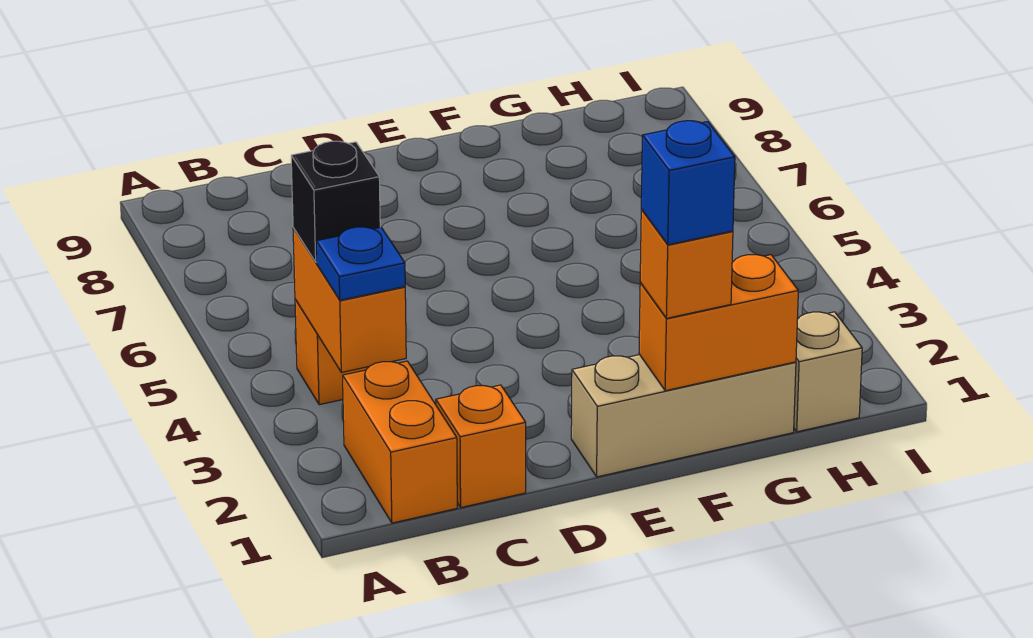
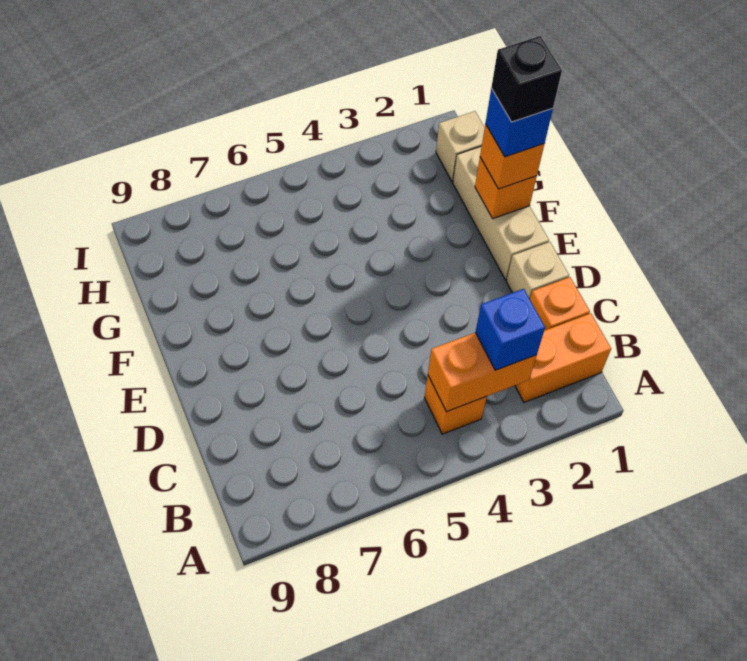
blue plate B3 level 3 -> blue brick B3 level 3
black brick B4 level 3 -> black brick F1 level 5
none -> tan brick D1 level 1
orange brick F1:G1 level 2 -> orange brick F1 level 2

